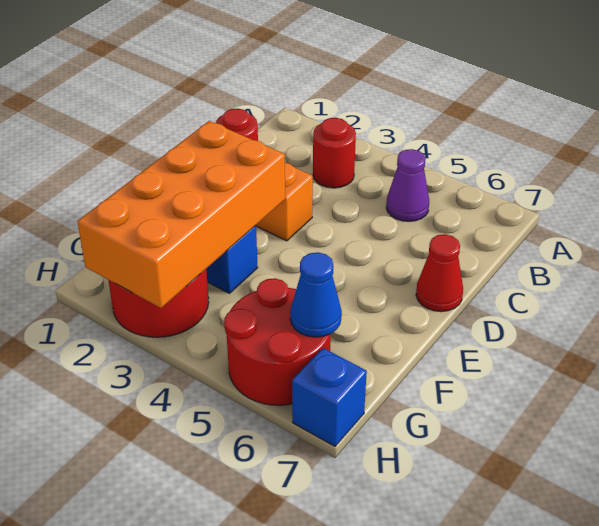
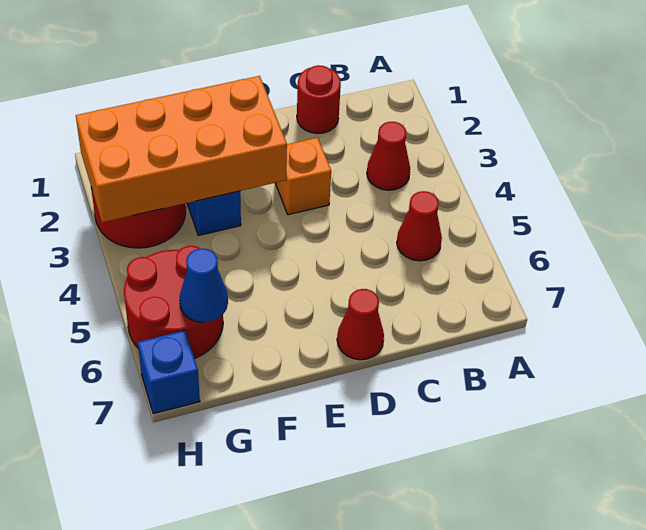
red round brick B3 level 1 -> red cone B3 level 1
purple cone B5 level 1 -> red cone B5 level 1

